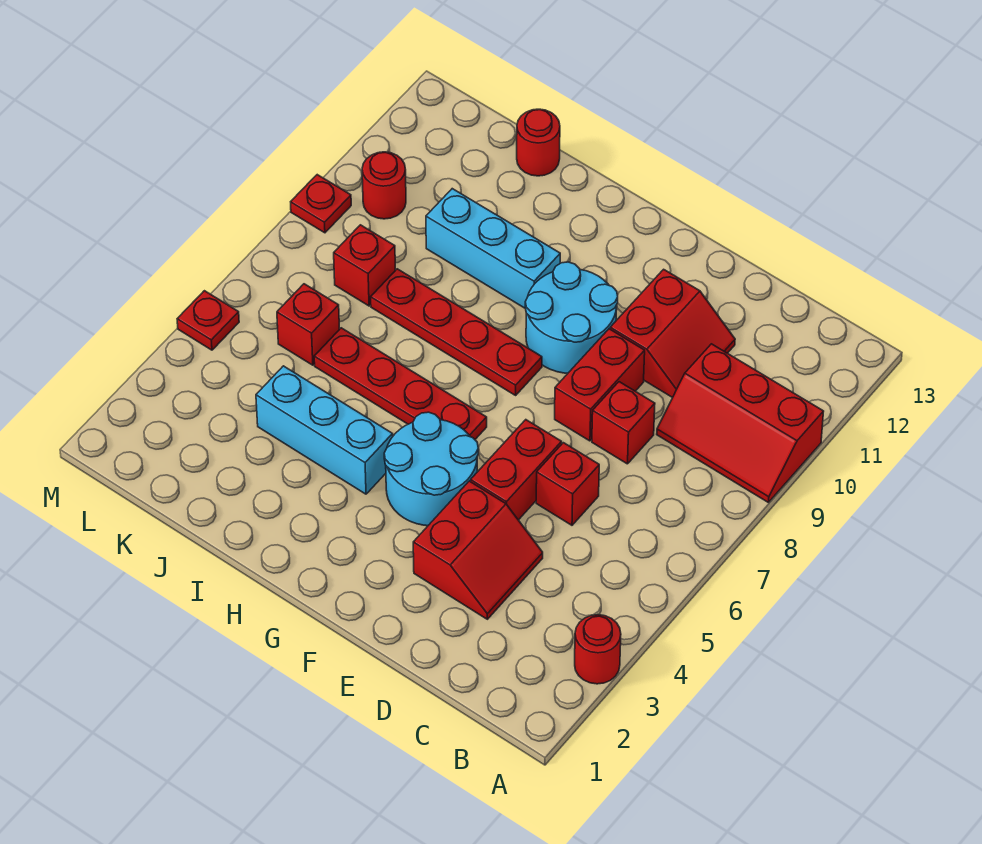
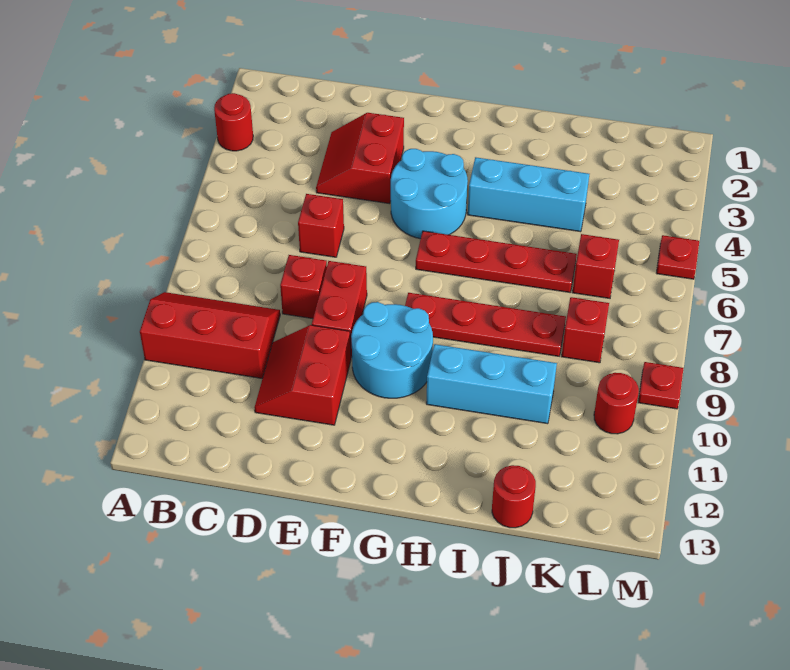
red brick E5:E6 level 1 -> none

